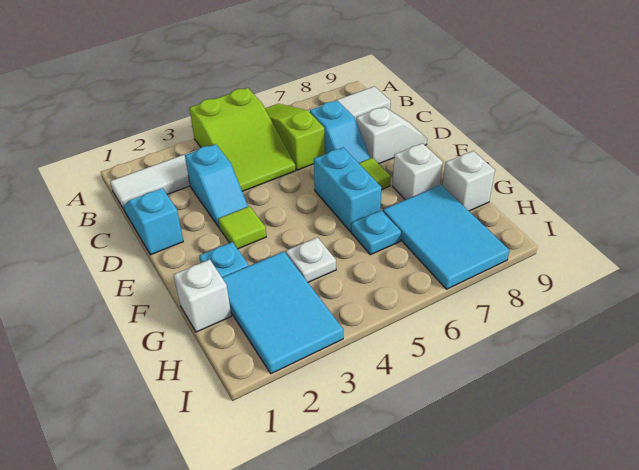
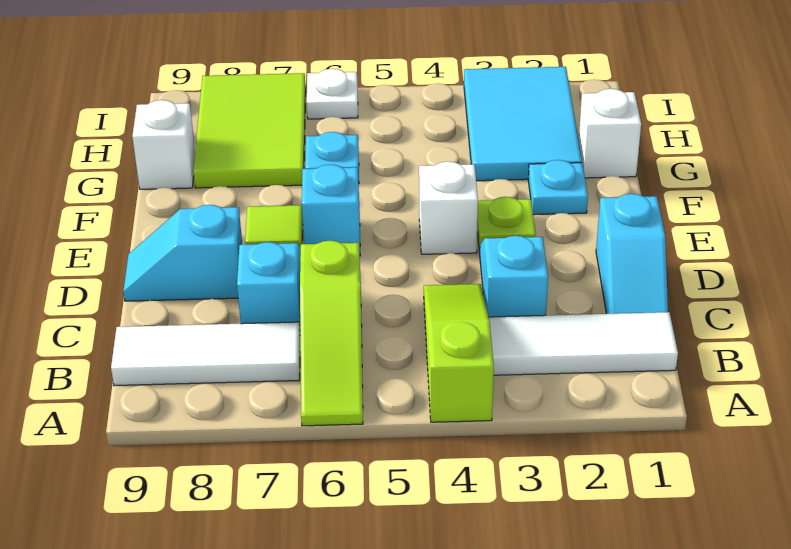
lime slope A4:C5 level 1 top A -> lime slope A4:C4 level 1 top A
white slope D8:D9 level 1 top 8 -> cyan slope D8:D9 level 1 top 8
lime tile E3 level 1 -> lime plate E3 level 1
cyan brick E6:F6 level 1 -> cyan brick E6 level 1
white brick F8 level 1 -> white brick E4 level 1
white plate G4 level 1 -> white plate I6 level 1
cyan tile G7:I8 level 1 -> lime tile G7:I8 level 1

